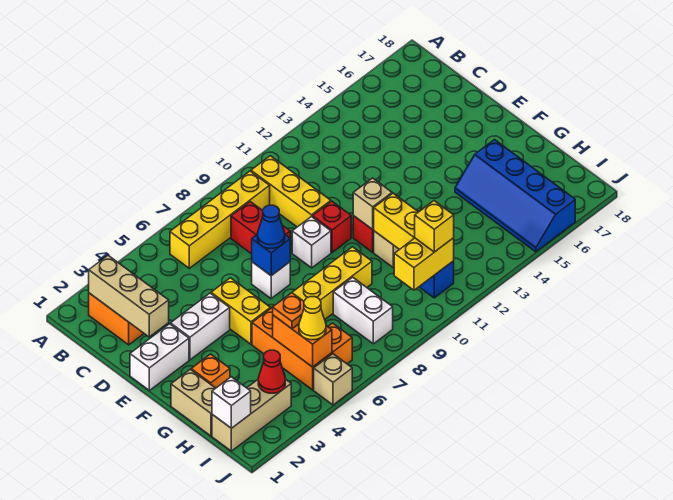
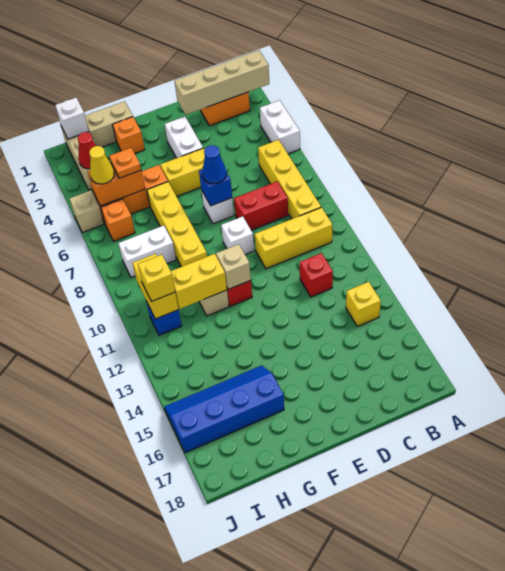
tan brick B2:D2 level 2 -> tan brick A2:D2 level 2
none -> yellow brick B14 level 1
white brick E1:E2 level 1 -> white brick A4:A5 level 1
red brick E10 level 1 -> red brick C12 level 1

